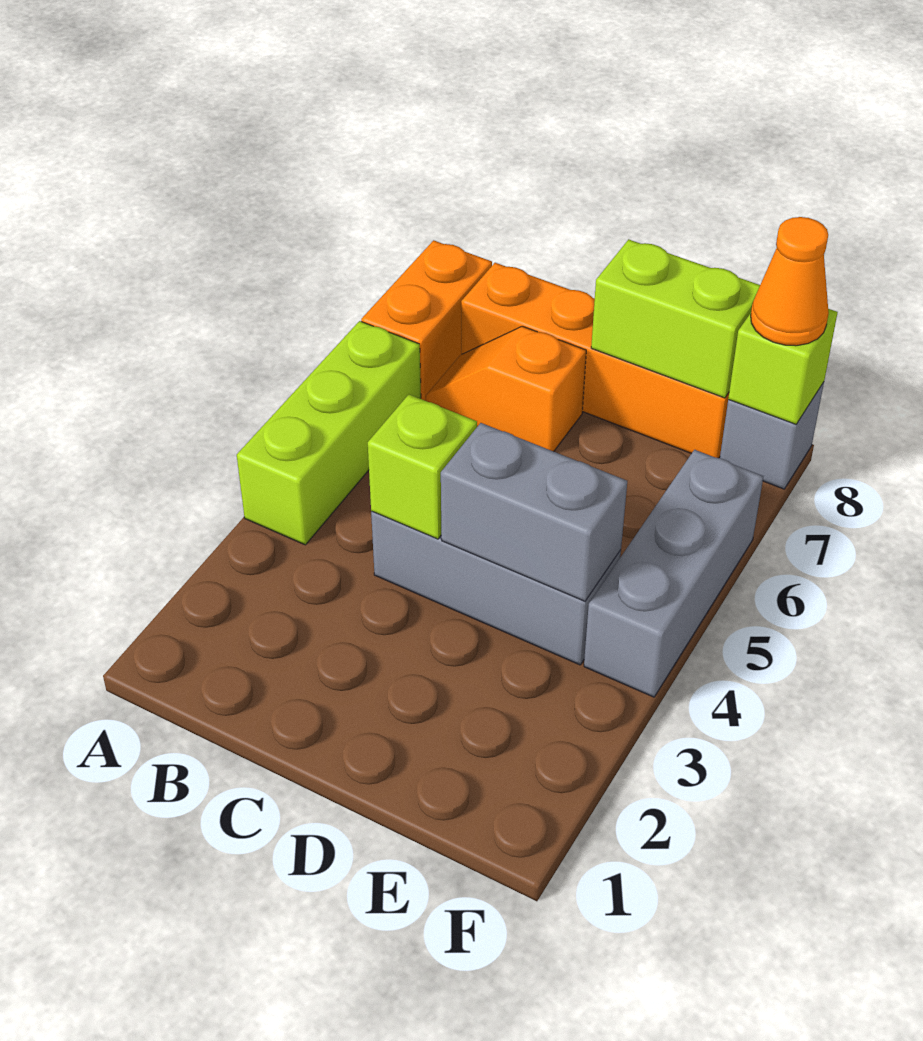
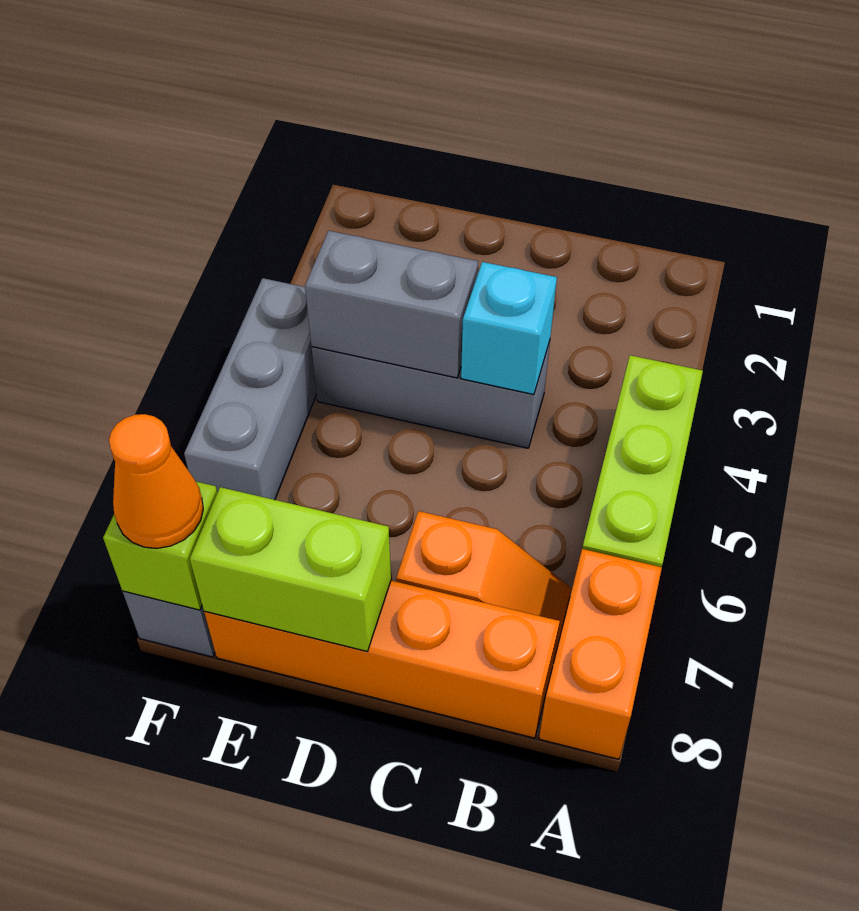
lime brick C4 level 2 -> cyan brick C4 level 2

